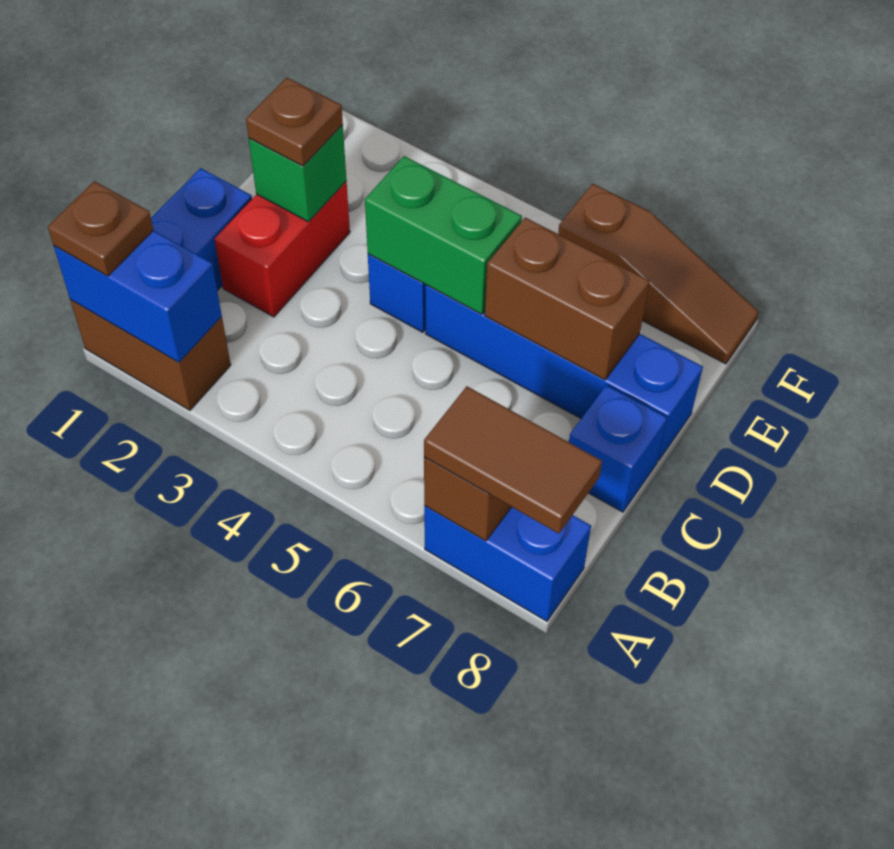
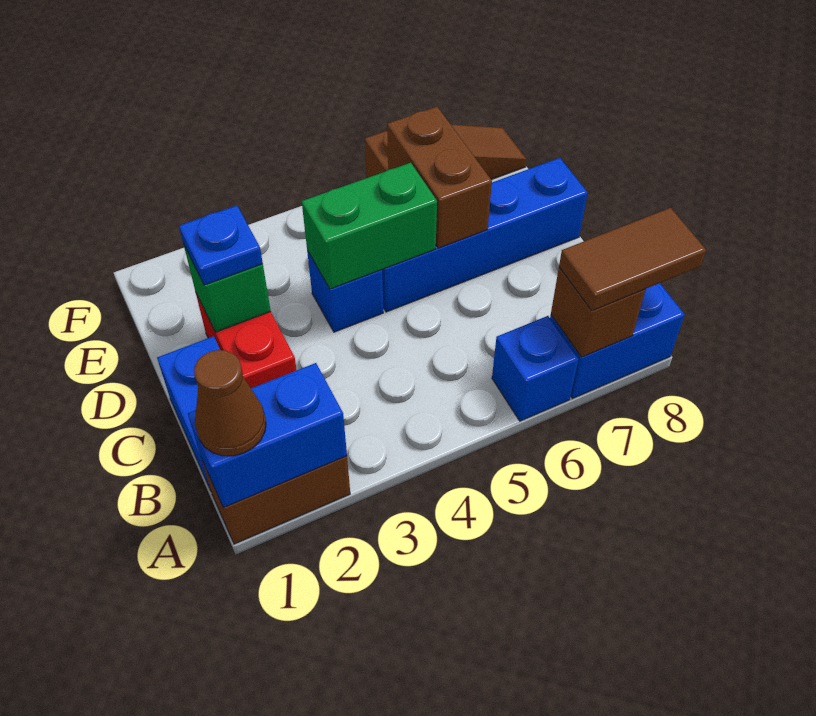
brown plate A1 level 3 -> brown cone A1 level 3
blue brick C8 level 1 -> blue brick A6 level 1
brown plate D2 level 3 -> blue plate D2 level 3
brown brick D6:D7 level 2 -> brown brick D6:E6 level 2

